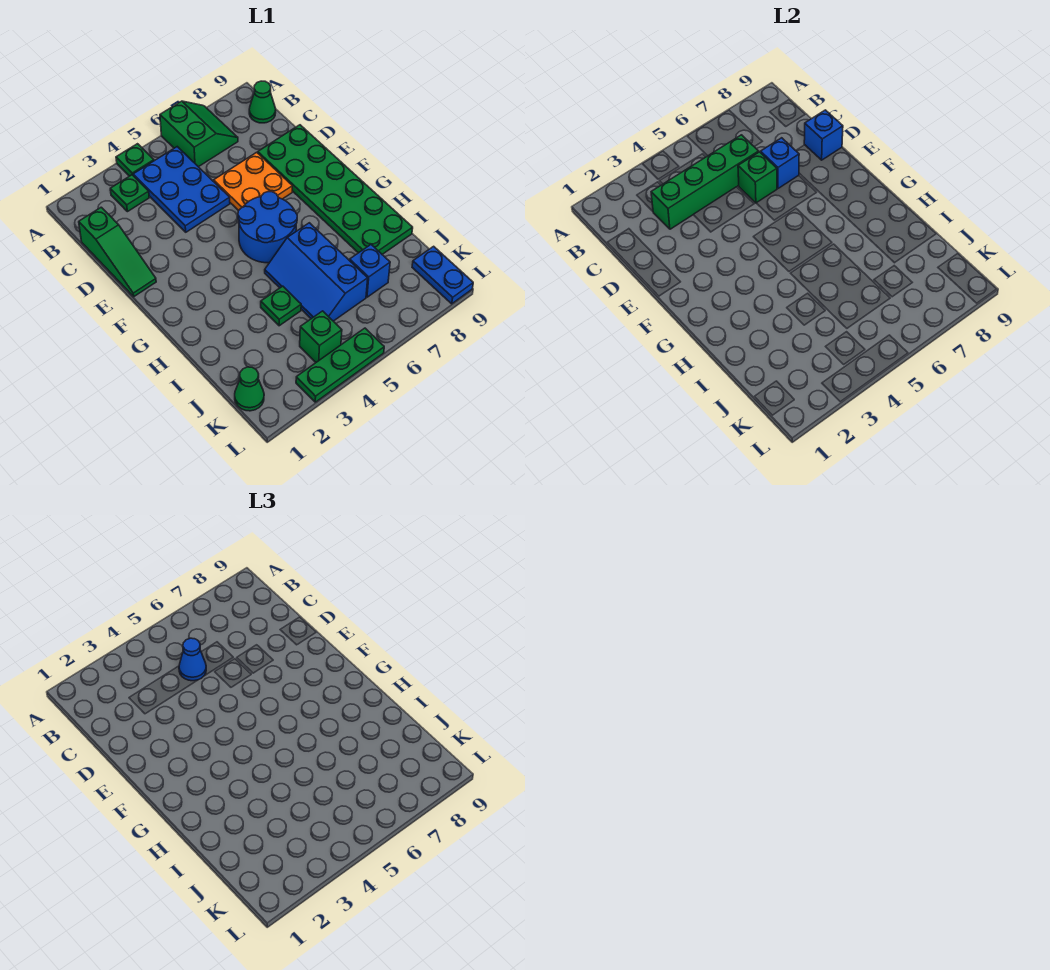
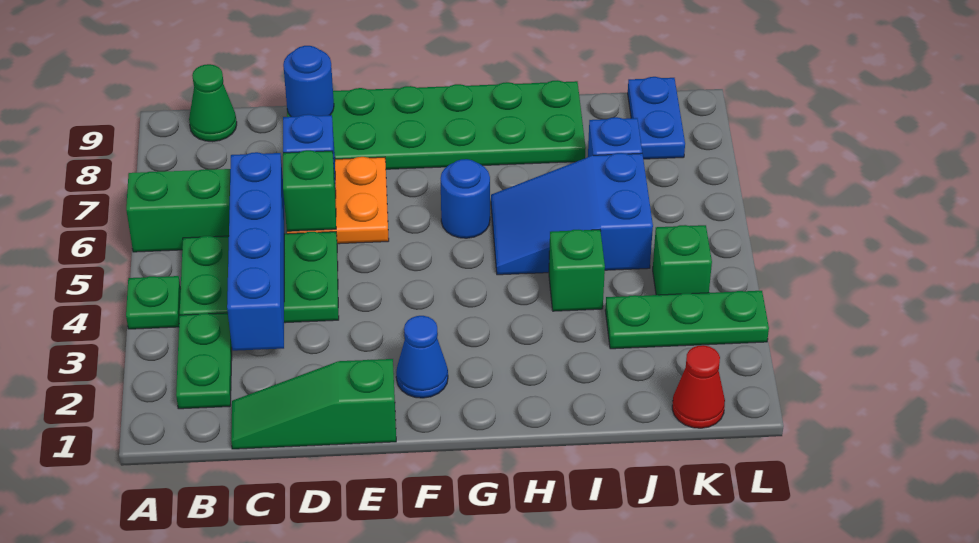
green plate B3 level 1 -> green plate B2:B3 level 1
blue plate B4:D5 level 1 -> green plate B4:D5 level 1
green slope C1:E1 level 1 top C -> green slope C1:E1 level 1 top E
green brick C3:C6 level 2 -> blue brick C3:C6 level 2
blue cone C5 level 3 -> blue cone F2 level 1
blue brick D9 level 2 -> blue round brick D9 level 2
blue round brick F5:G6 level 1 -> blue round brick G6 level 1
blue slope H5:J6 level 1 top 6 -> blue slope H5:J6 level 1 top J
green plate I4 level 1 -> green brick I4 level 1
green cone K1 level 1 -> red cone K1 level 1
blue plate K9:L9 level 1 -> blue plate K8:K9 level 1
green plate L3:L5 level 1 -> green plate J3:L3 level 1

